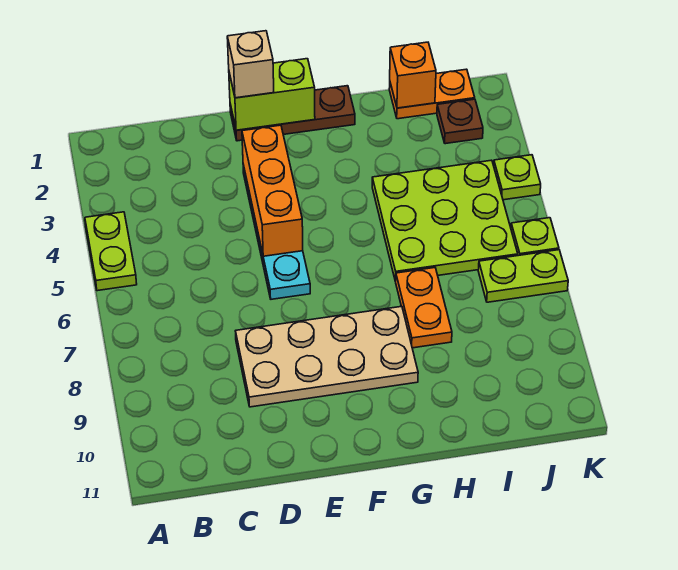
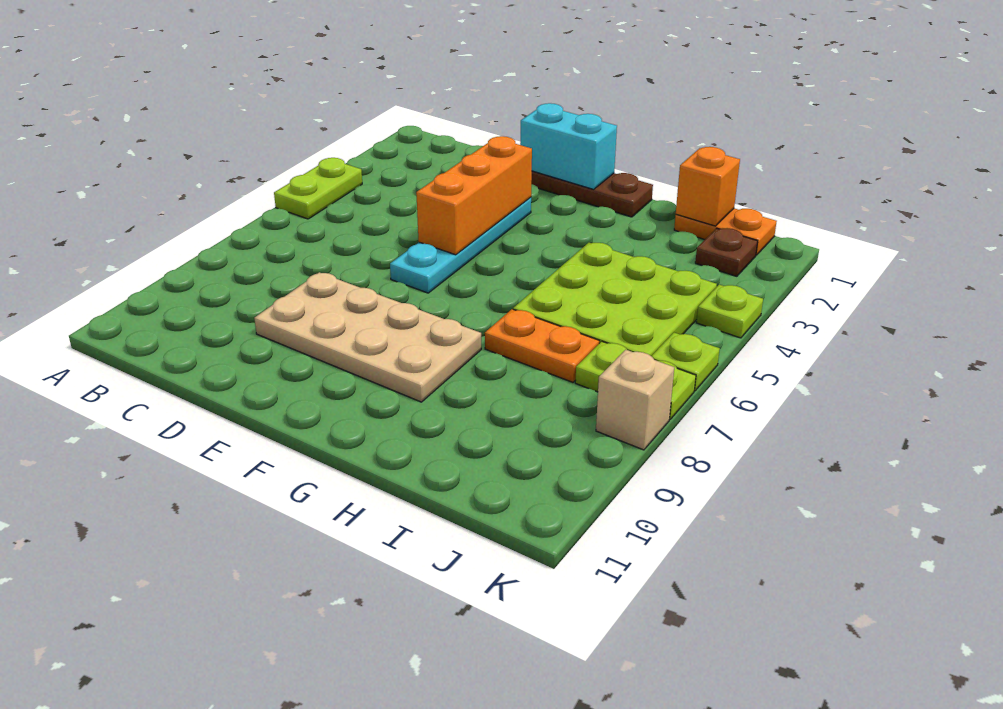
lime brick E1:F1 level 2 -> cyan brick E1:F1 level 2
tan brick E1 level 3 -> tan brick K8 level 1
orange plate H7:H8 level 1 -> orange plate H7:I7 level 1

